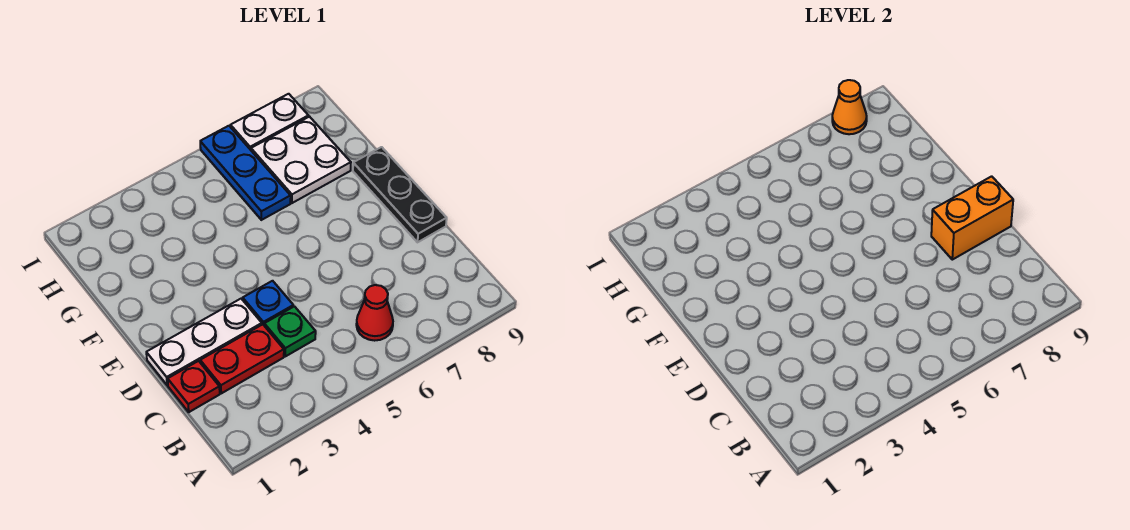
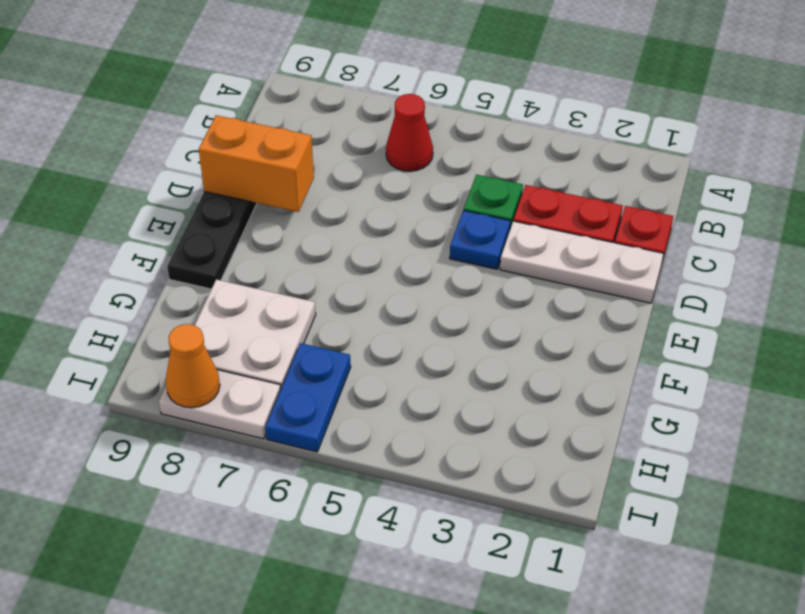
blue plate G6:I6 level 1 -> blue plate H6:I6 level 1

